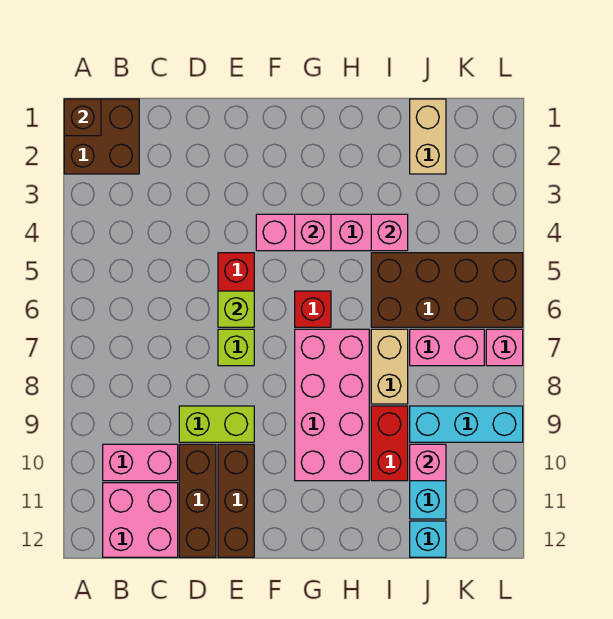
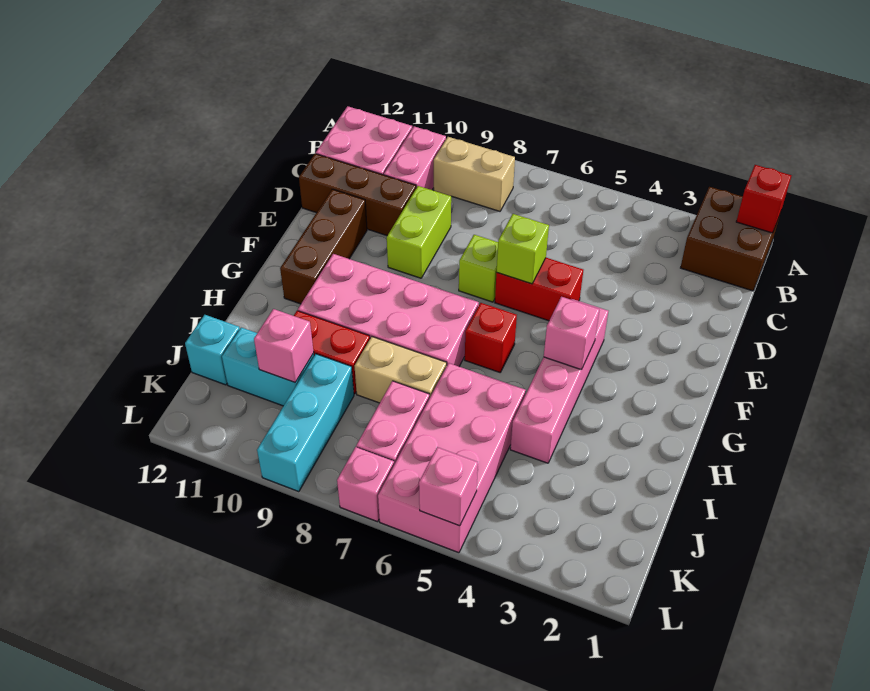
brown brick A1 level 2 -> red brick A1 level 2
brown brick E10:E12 level 1 -> brown brick E11:G11 level 1
pink brick I4 level 2 -> pink brick L5 level 2
brown brick I5:L6 level 1 -> pink brick I5:L6 level 1
tan brick J1:J2 level 1 -> tan brick B8:B9 level 1

